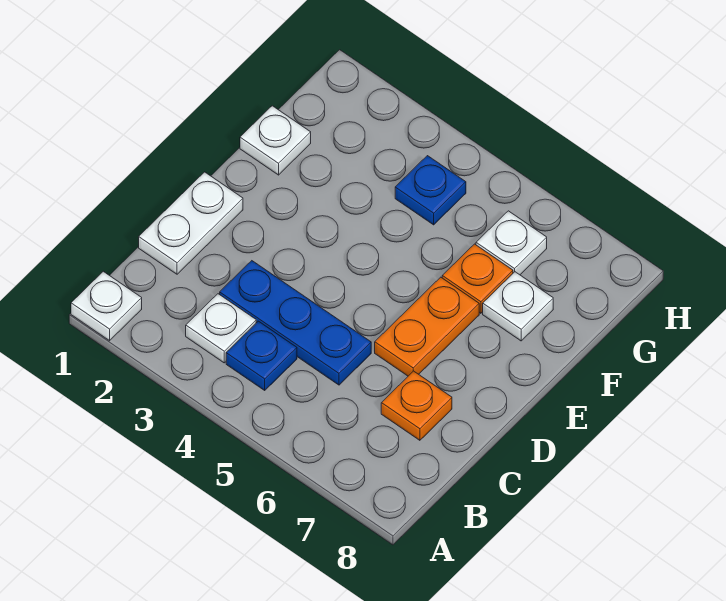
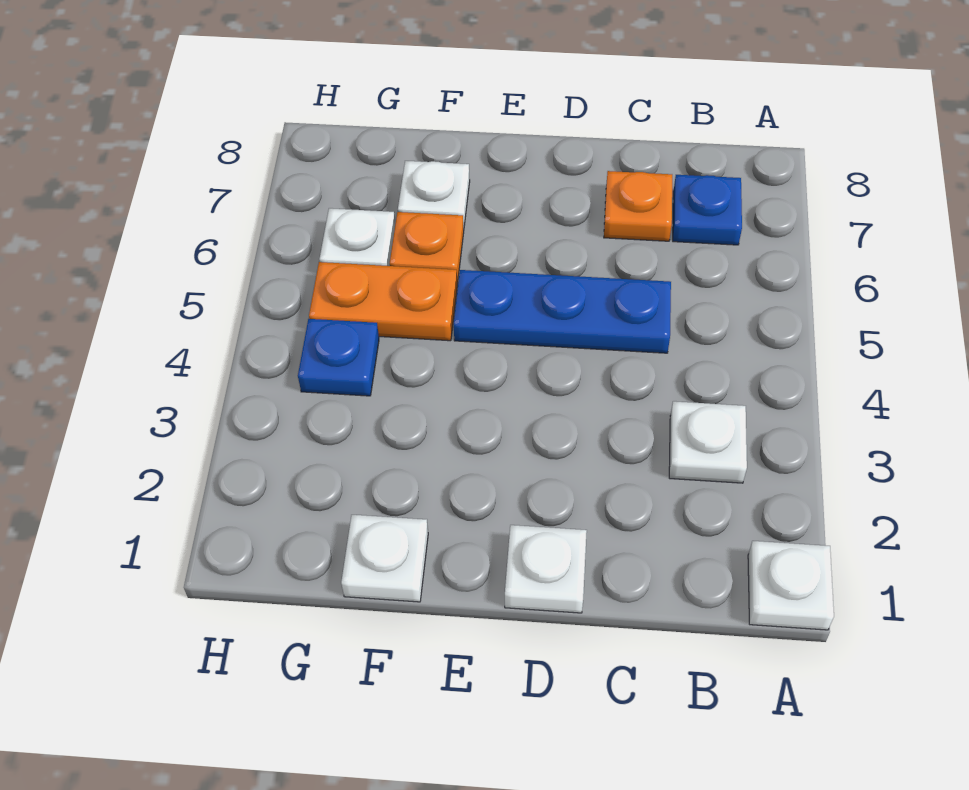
blue plate B4 level 1 -> blue plate B7 level 1
white plate C1:D1 level 1 -> white plate D1 level 1
blue plate C3:C5 level 1 -> blue plate C5:E5 level 1
orange plate D6:E6 level 1 -> orange plate F5:G5 level 1

